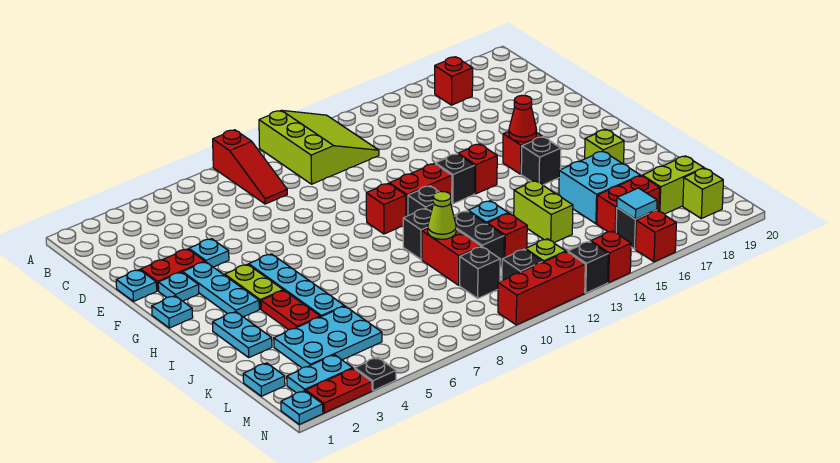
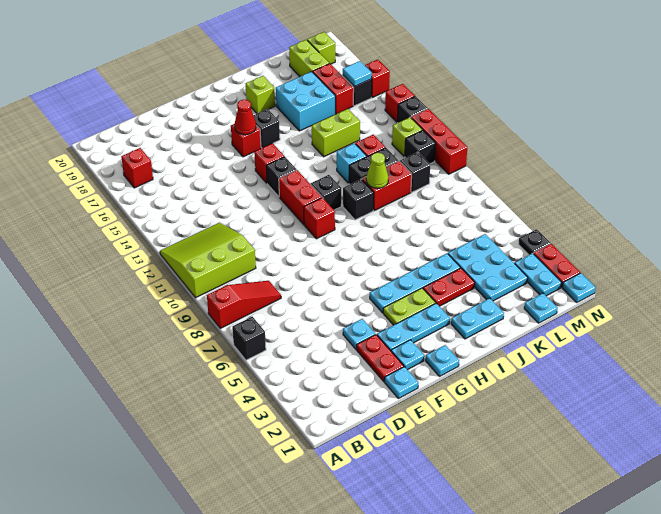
none -> black brick A6 level 1

